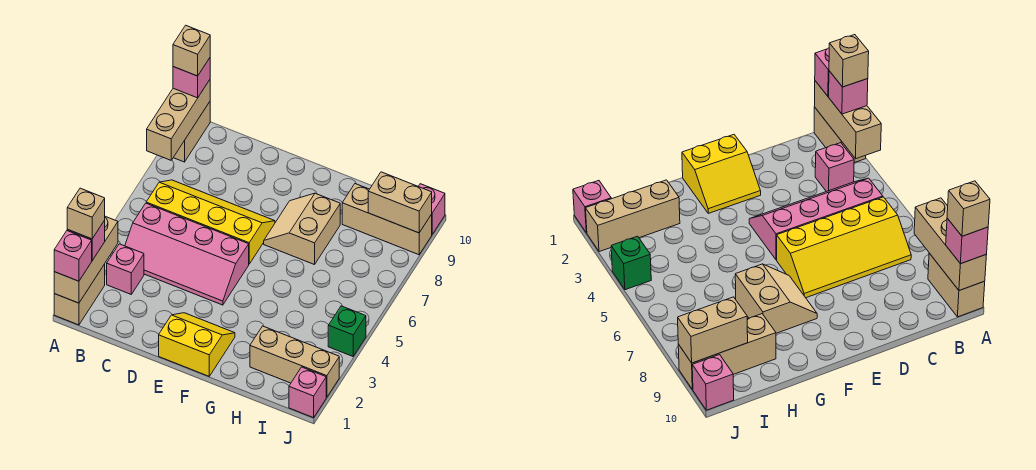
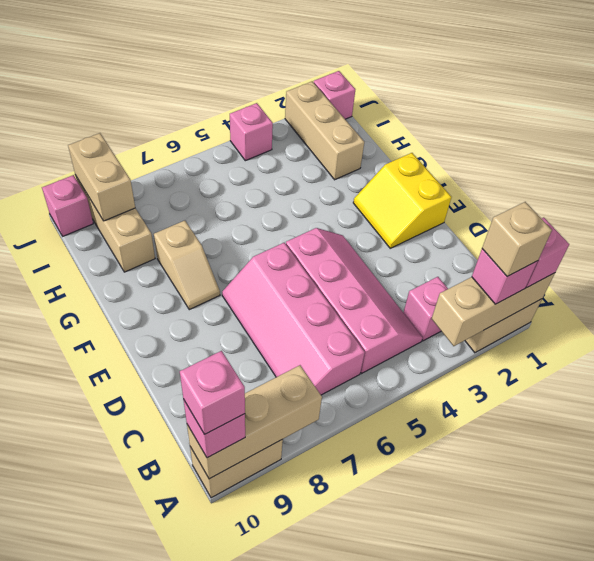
tan brick A10 level 4 -> pink brick A10 level 4
yellow slope B6:E7 level 1 top 6 -> pink slope B6:E7 level 1 top 6
tan slope F7:G8 level 1 top G -> tan slope F8:G8 level 1 top G
green brick J4 level 1 -> pink brick J4 level 1

